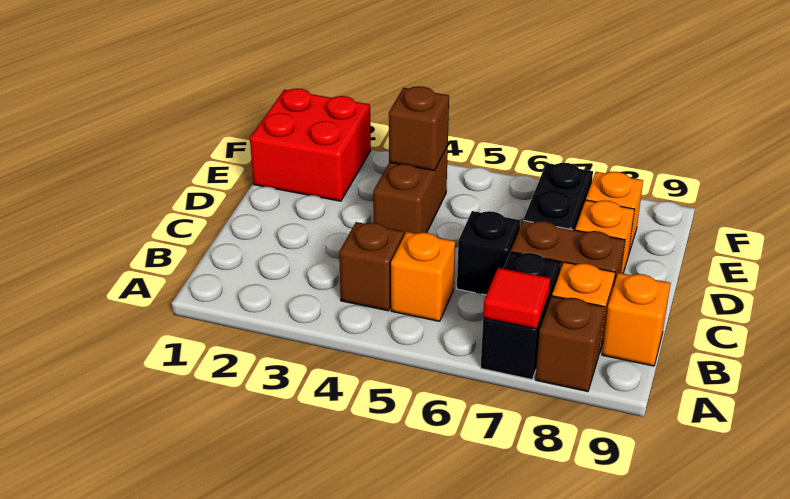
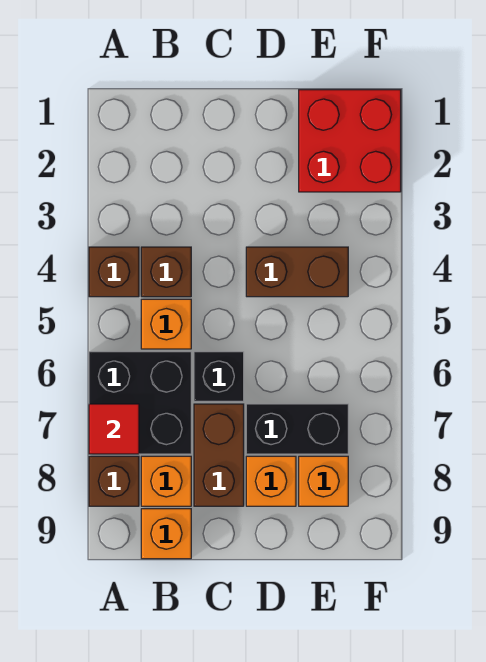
black brick A7:B7 level 1 -> black brick A6:B7 level 1
brown brick E4 level 2 -> brown brick A4 level 1

